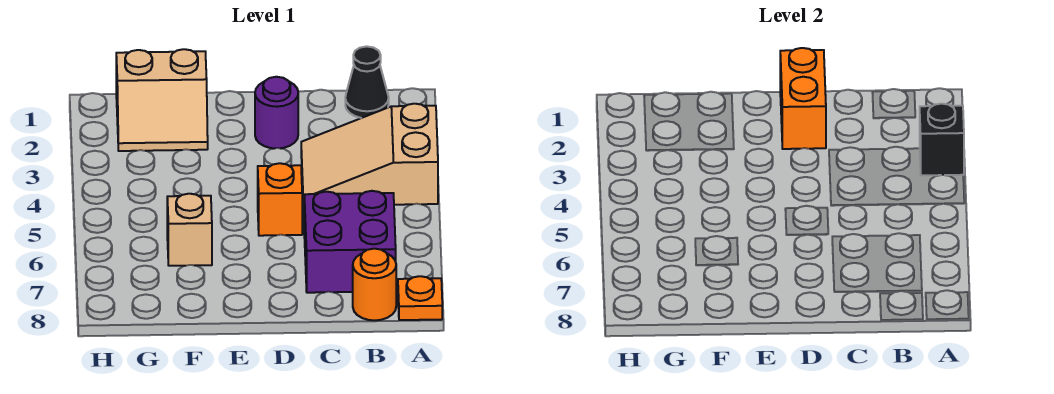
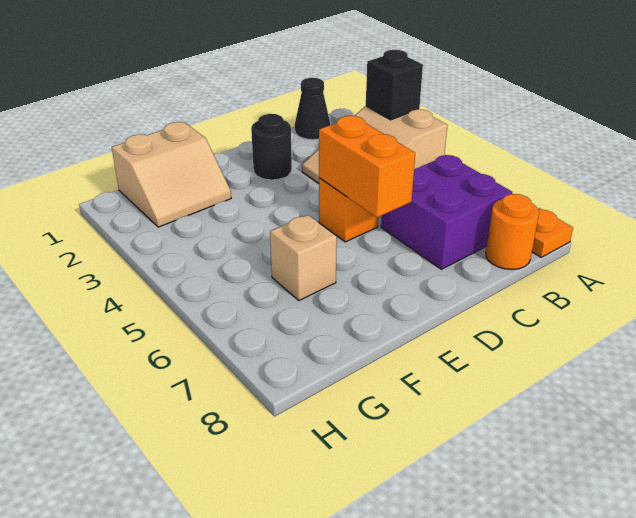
orange brick D1:D2 level 2 -> orange brick D5:D6 level 2
purple round brick D2 level 1 -> black round brick D2 level 1

